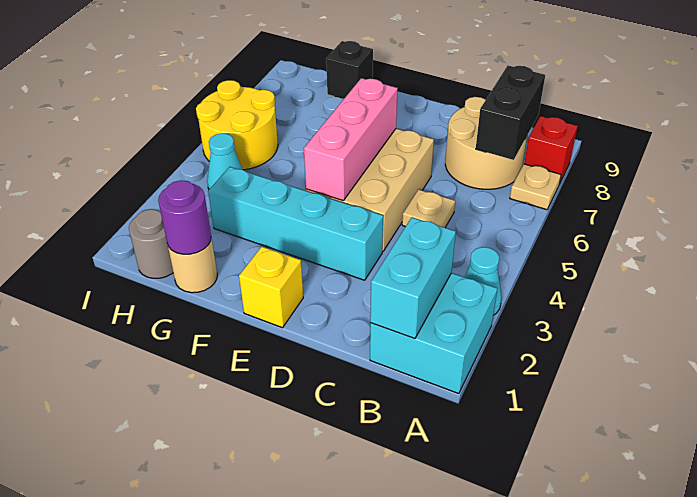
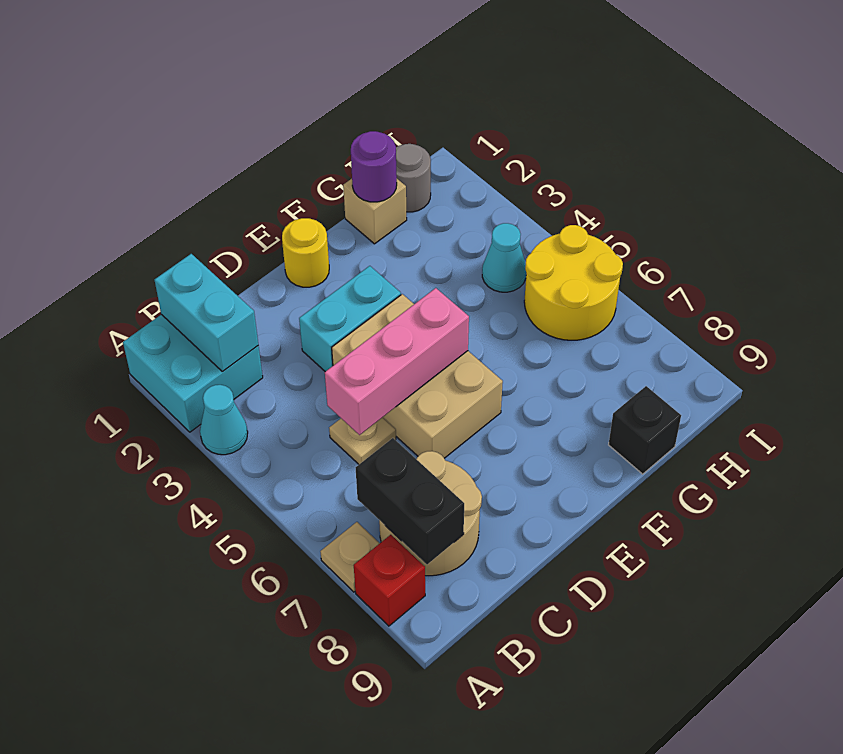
cyan brick D3:G3 level 1 -> cyan brick D3:E3 level 1
yellow brick E1 level 1 -> yellow round brick E1 level 1
pink brick E4:E6 level 2 -> pink brick C5:E5 level 2
tan round brick G1 level 1 -> tan brick G1 level 1

